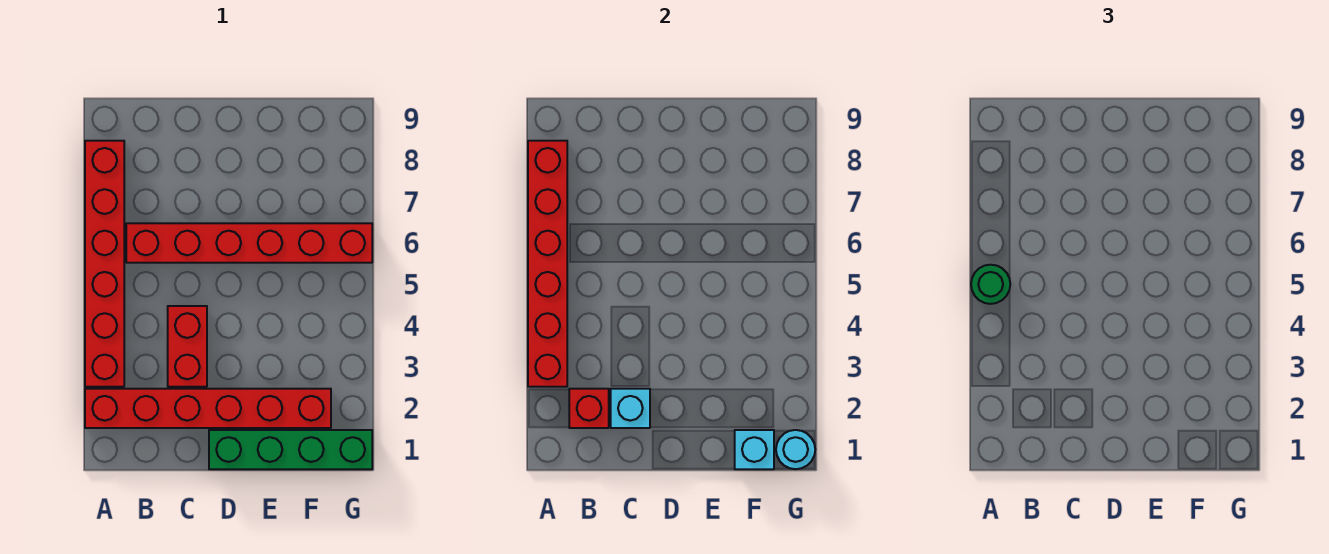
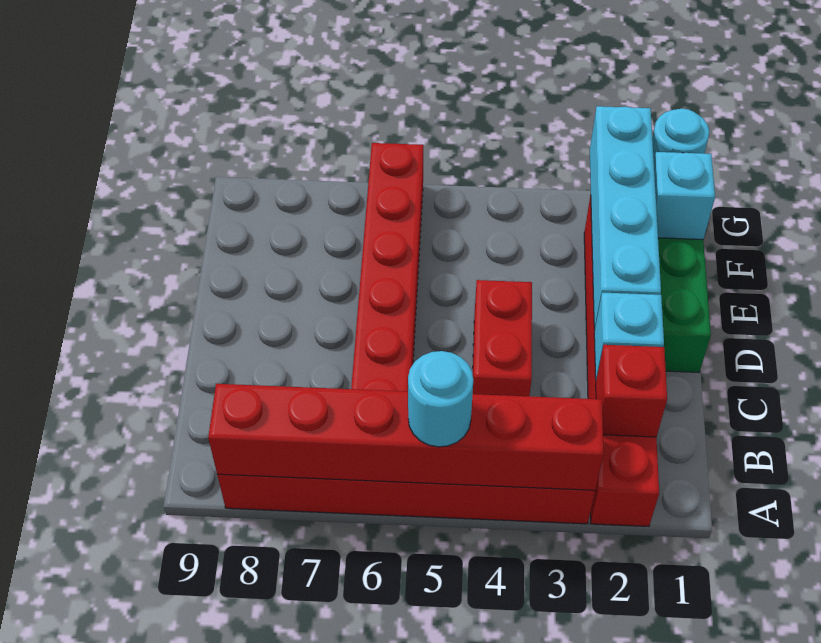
green round brick A5 level 3 -> cyan round brick A5 level 3
red brick C3:C4 level 1 -> red brick C4:D4 level 1
none -> cyan brick D2:G2 level 2

